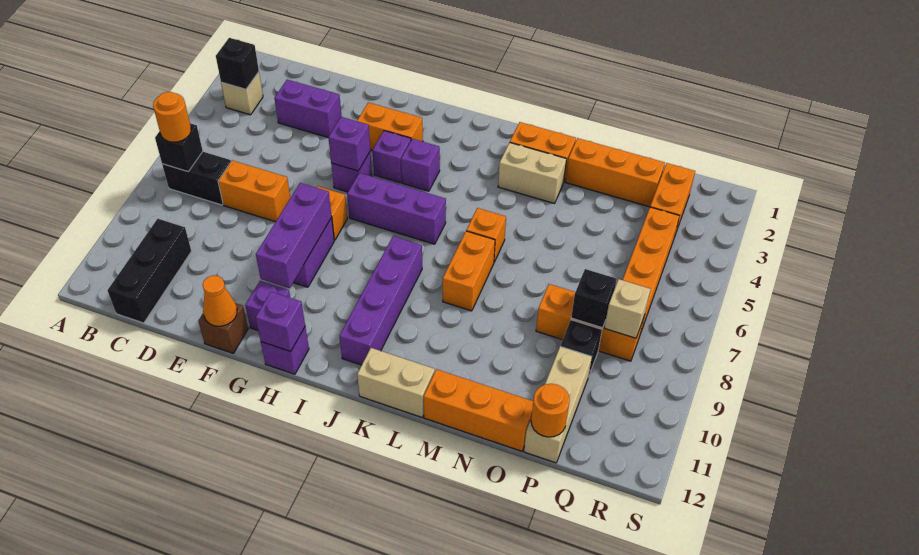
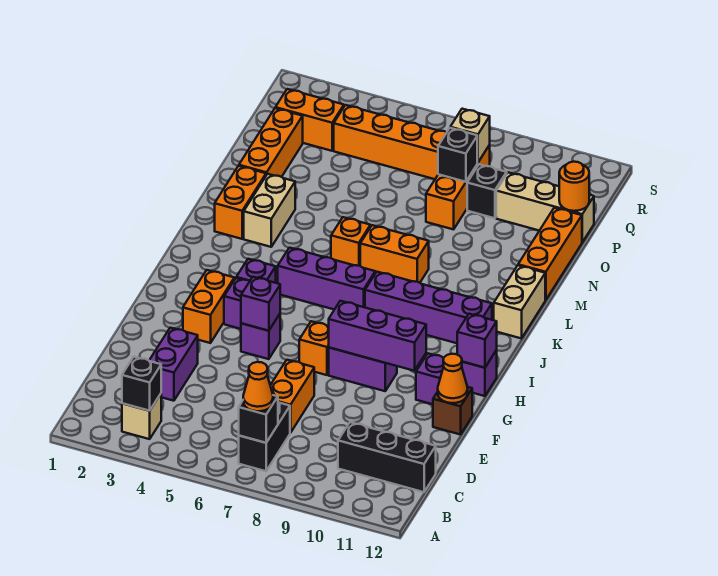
orange round brick B7 level 3 -> orange cone B7 level 3
purple brick H6:J6 level 1 -> purple brick J5:J7 level 1

